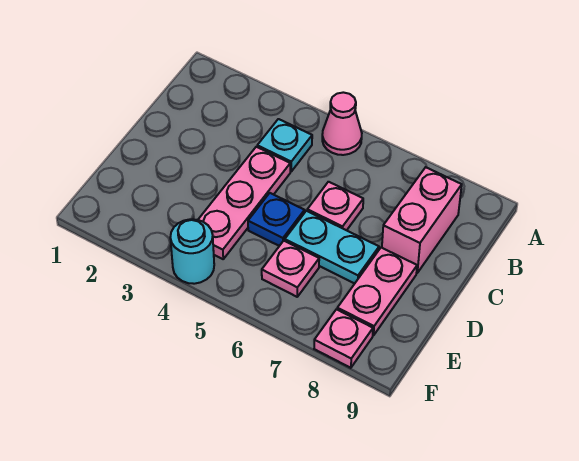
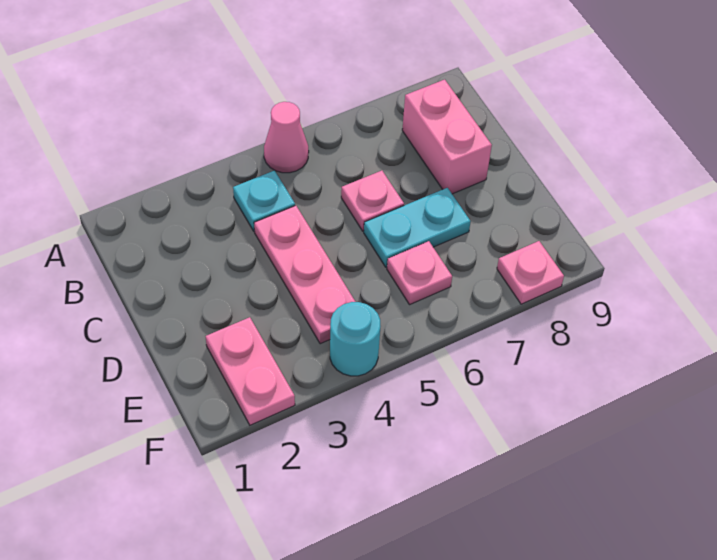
blue plate D5 level 1 -> none
pink plate D8:E8 level 1 -> pink plate E2:F2 level 1

